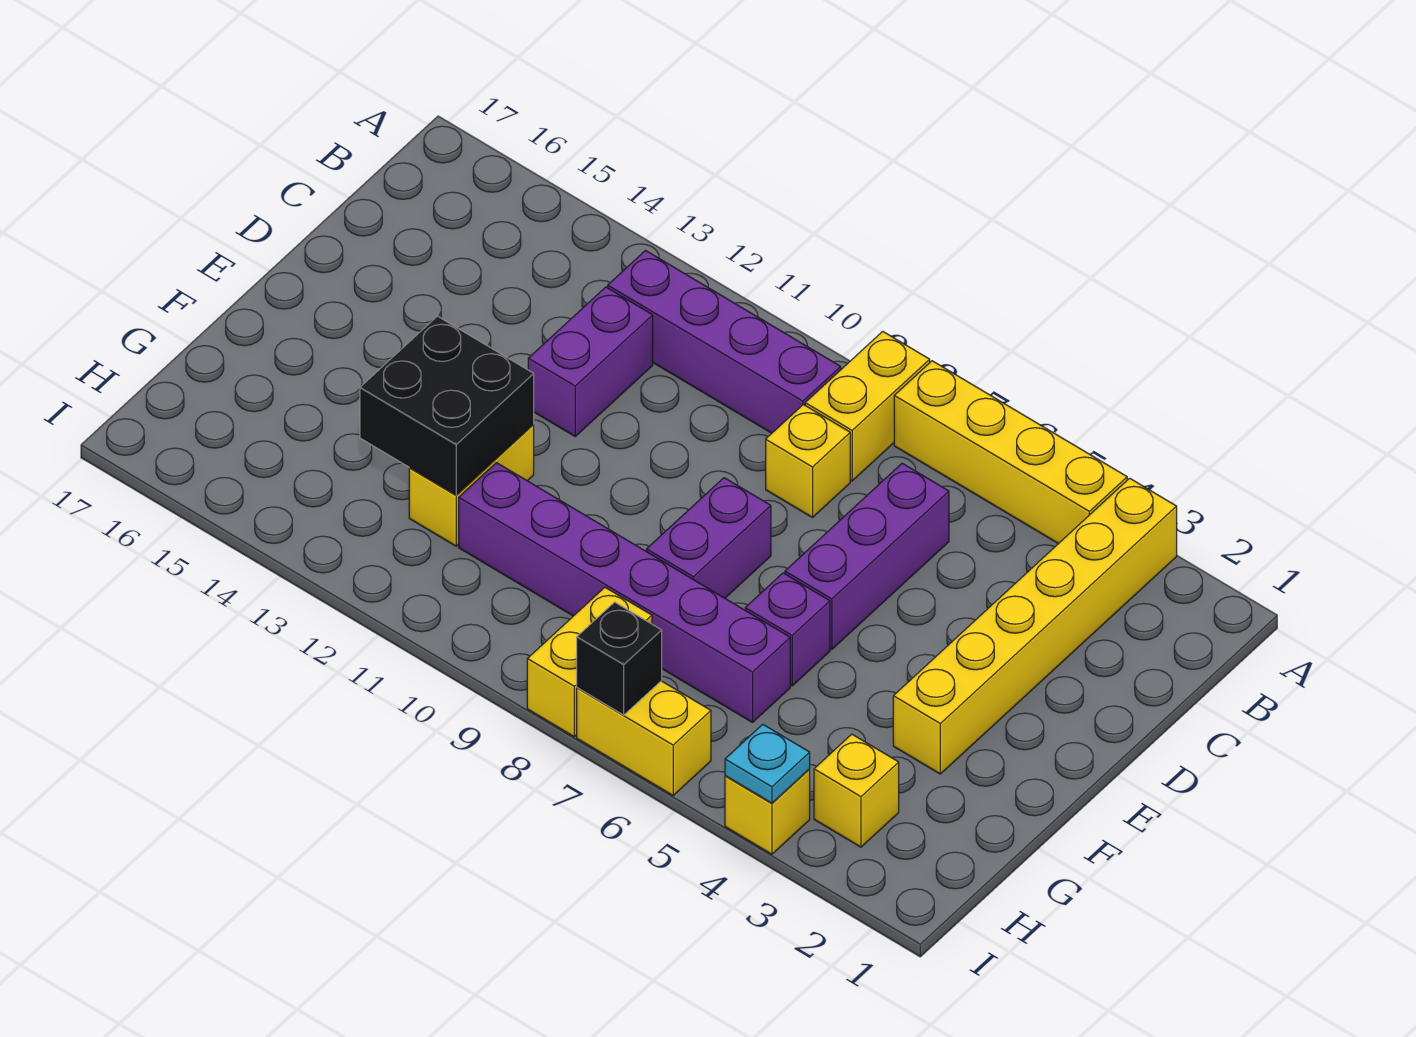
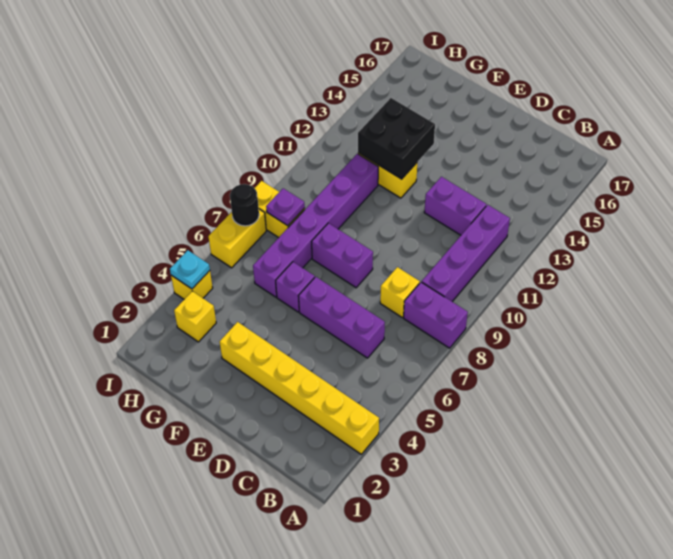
yellow brick A4:A7 level 1 -> none
yellow brick A8:B8 level 1 -> purple brick A8:B8 level 1
none -> purple plate H8 level 2
black brick I7 level 2 -> black round brick I7 level 2

